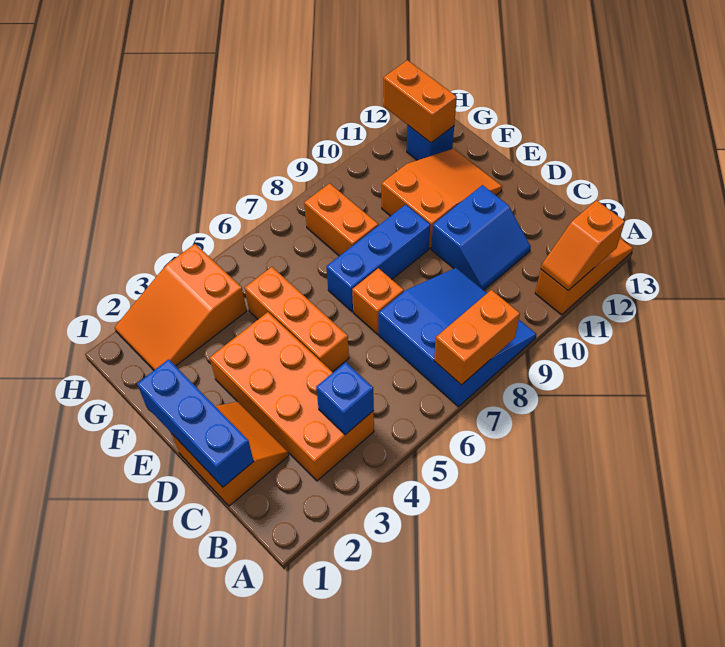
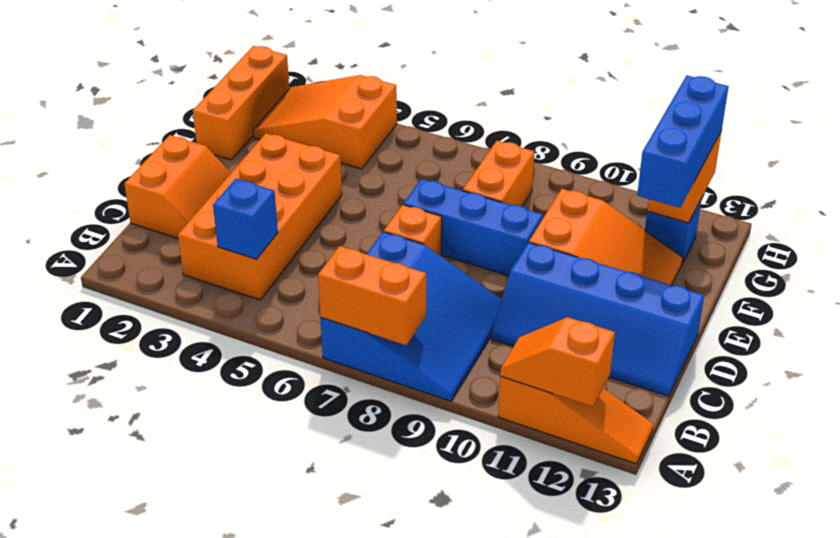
blue brick C1:E1 level 2 -> blue brick F12:H12 level 3
blue slope C10:D11 level 1 top D -> blue slope C10:D13 level 1 top D
orange brick D5:F5 level 1 -> orange brick F1:H1 level 1

